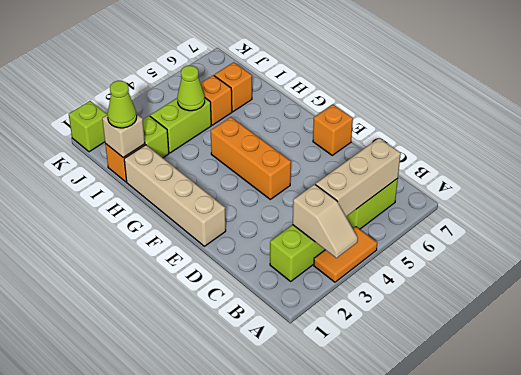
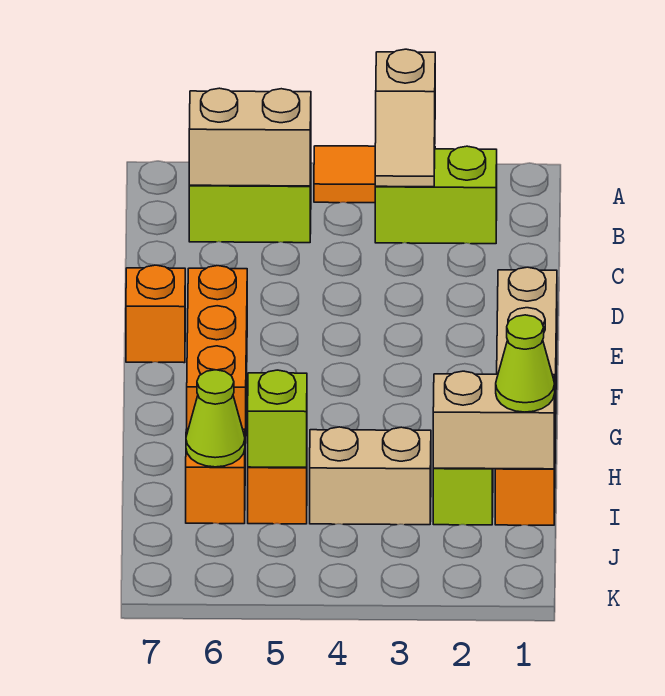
tan slope A3:B3 level 2 top B -> tan slope A3:B3 level 2 top A
tan brick B4:B6 level 2 -> tan brick B5:B6 level 2
orange brick E4:G4 level 1 -> orange brick E6:G6 level 1
tan brick I1 level 2 -> tan brick I1:I2 level 2
lime brick I3:I4 level 1 -> tan brick I3:I4 level 1
lime cone I4 level 2 -> lime cone I6 level 2
lime brick K1 level 1 -> lime brick I5 level 2

